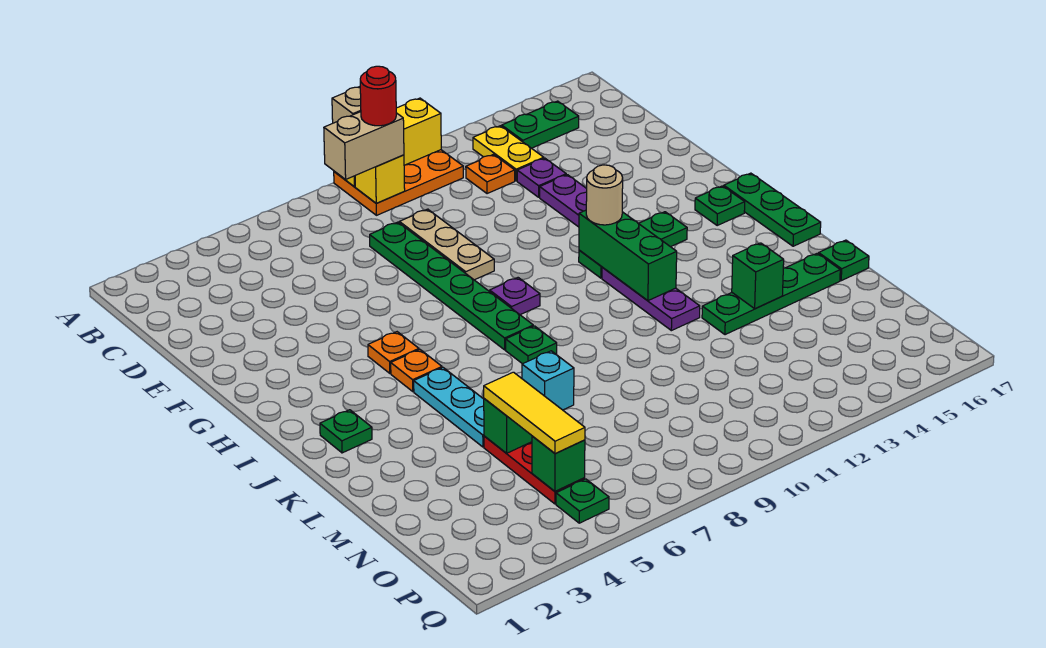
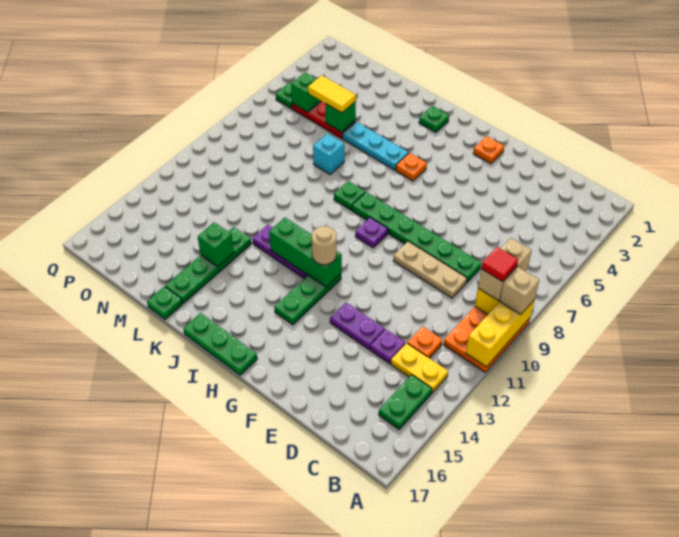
red round brick B9 level 4 -> red tile B9 level 4
orange plate H5 level 1 -> orange plate G2 level 1
green plate H16 level 1 -> none
yellow tile M5:O5 level 3 -> yellow tile M5:N5 level 3

